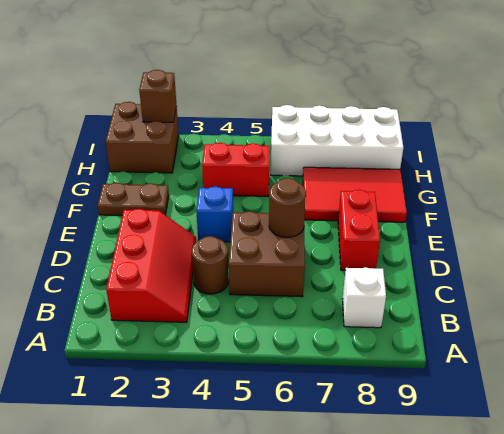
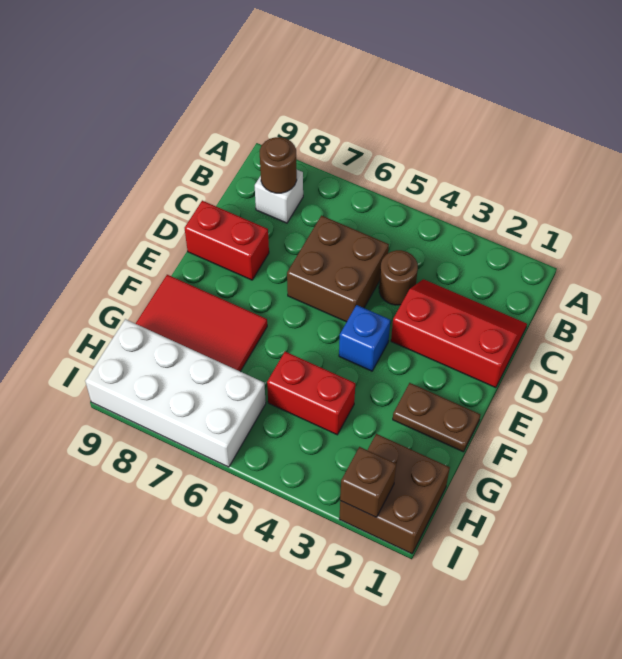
red slope B2:D3 level 1 top 2 -> red slope C1:D3 level 1 top D
brown round brick D6 level 2 -> brown round brick B8 level 2
red brick D8:E8 level 1 -> red brick D8:D9 level 1

